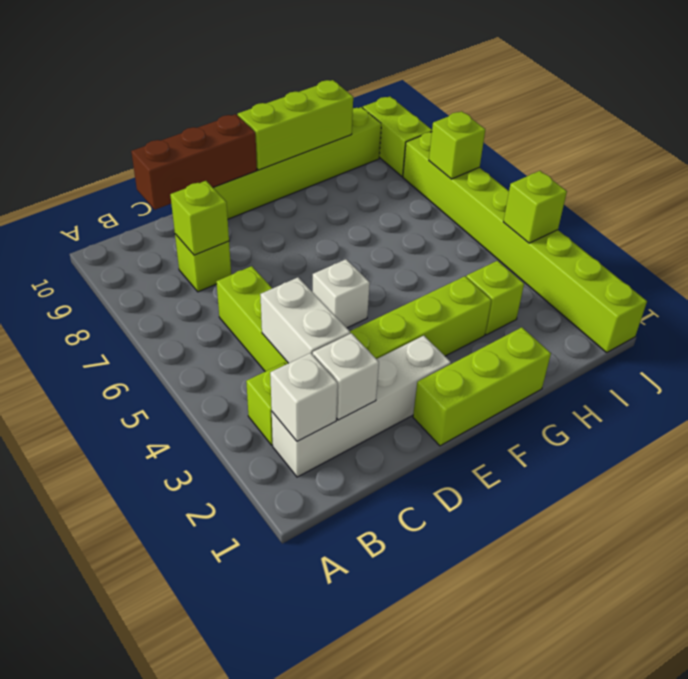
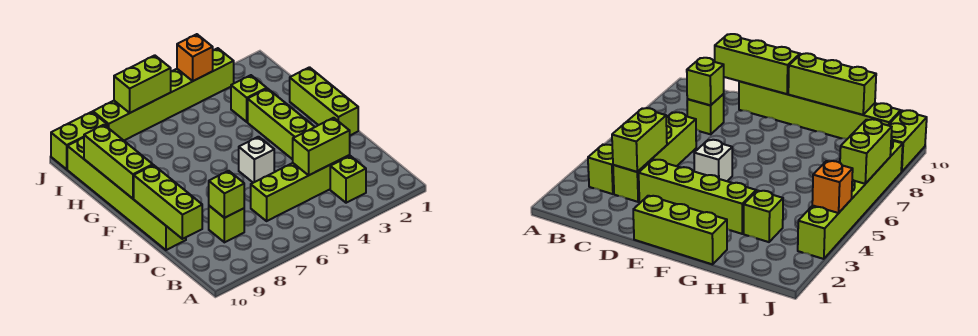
white brick B2:E2 level 1 -> none
white brick B2 level 2 -> none
white brick C2 level 2 -> none
white brick C3:C4 level 2 -> lime brick C3:C4 level 2
brown brick C10:E10 level 2 -> lime brick C10:E10 level 2
lime brick J1:J8 level 1 -> lime brick J3:J8 level 1
lime brick J4 level 2 -> orange brick J4 level 2
lime brick J7 level 2 -> lime brick J6:J7 level 2

